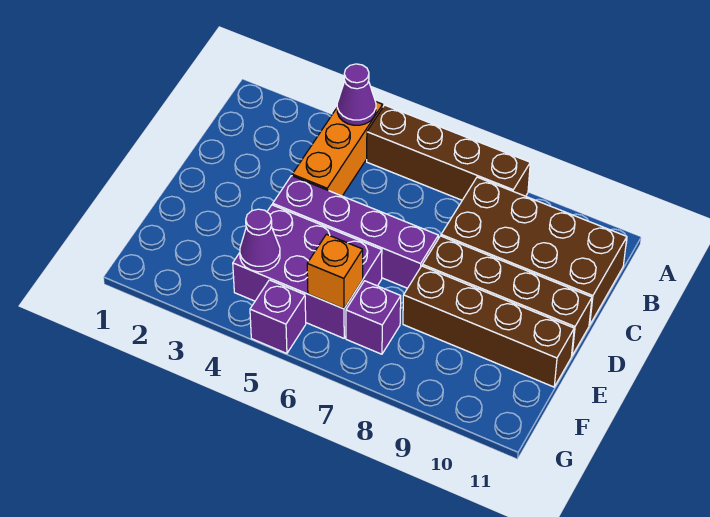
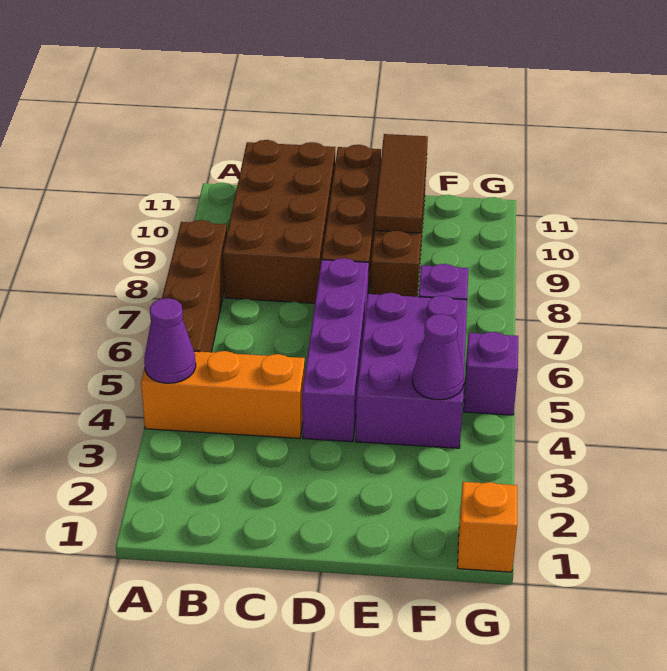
none -> brown tile E9:E11 level 2
orange brick F6 level 2 -> orange brick G1 level 1

